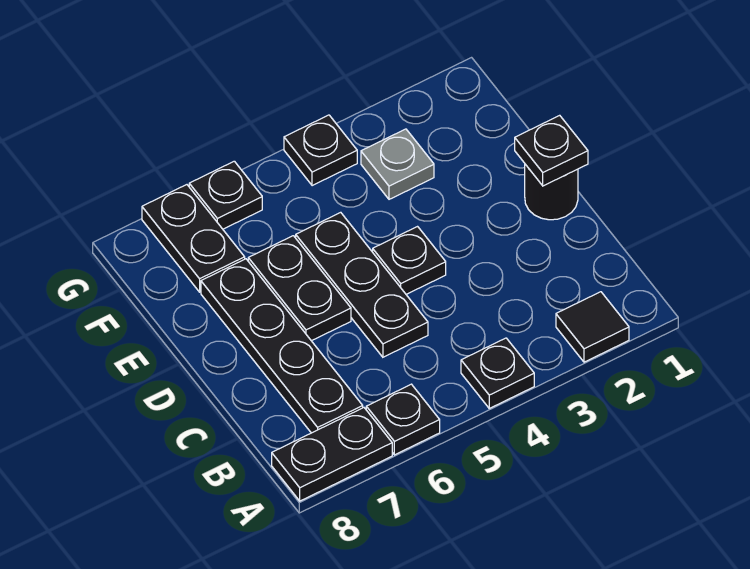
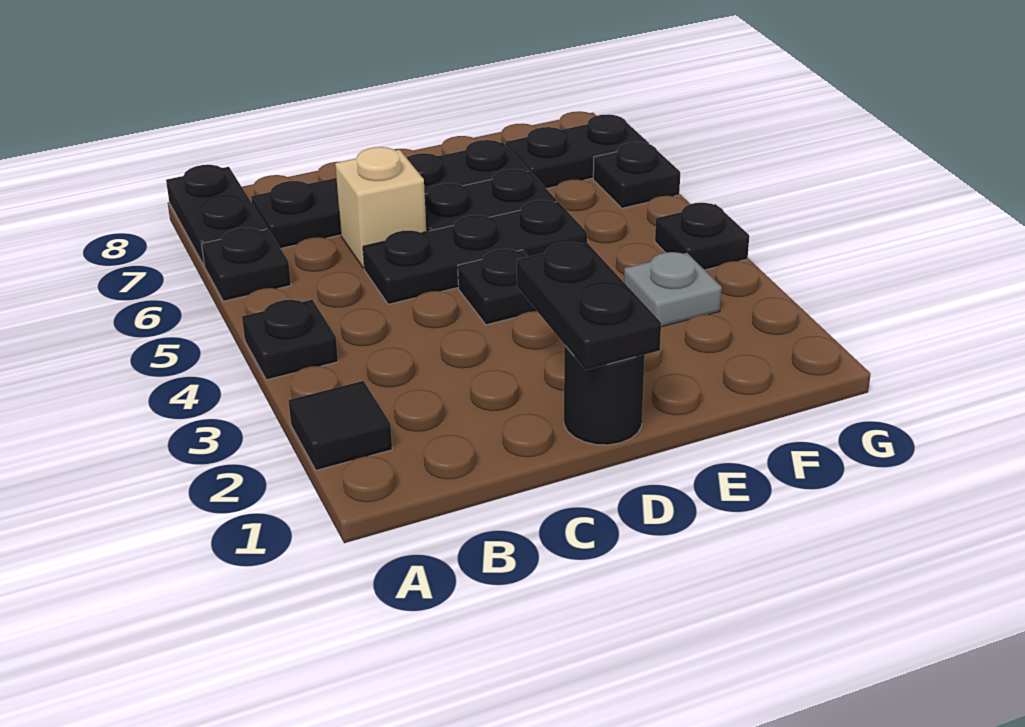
none -> tan brick C6 level 1
black plate D1 level 2 -> black plate D1:D2 level 2

